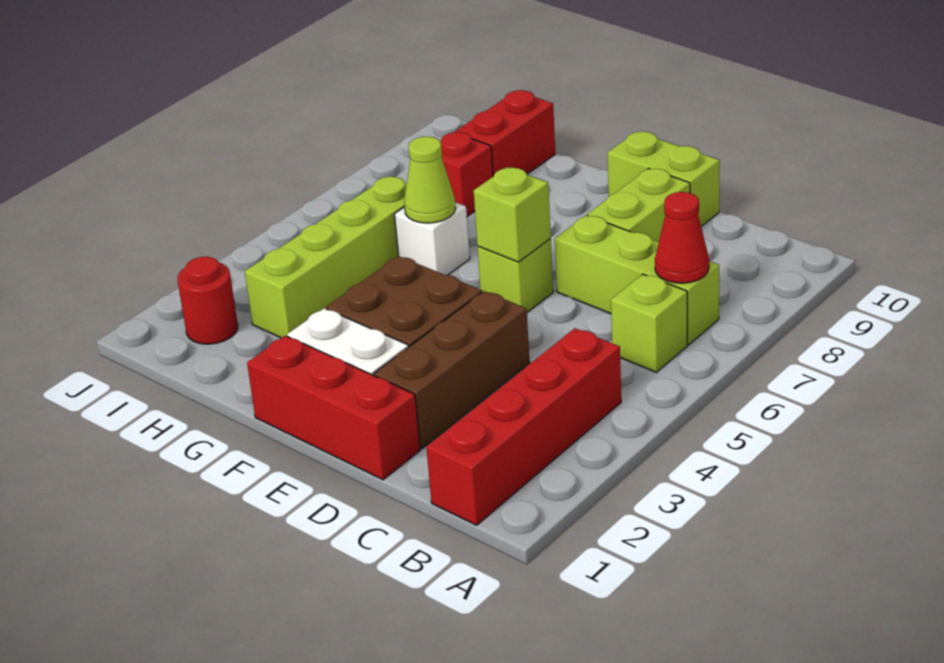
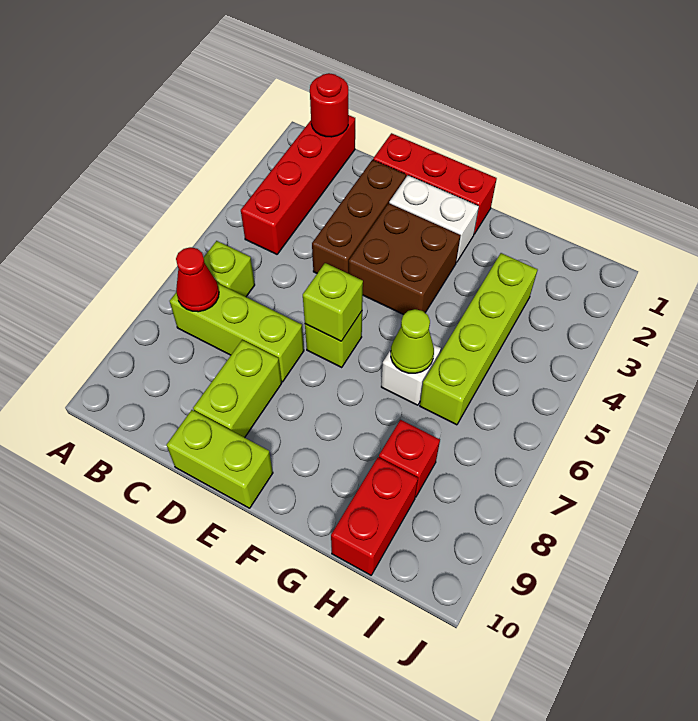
red round brick I2 level 1 -> red round brick B1 level 2

